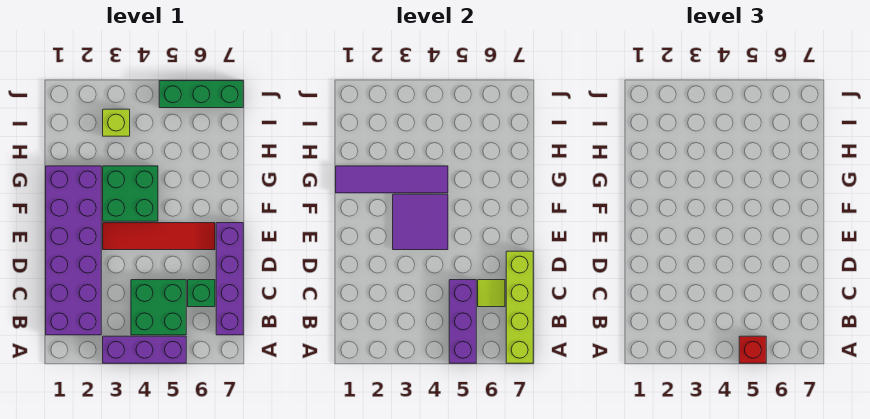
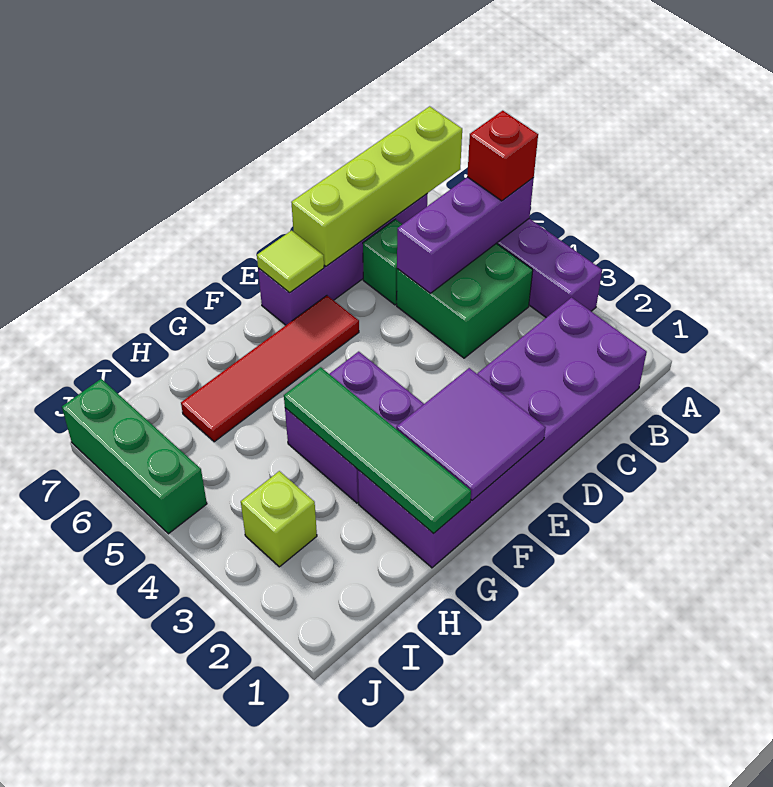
lime tile C6 level 2 -> lime tile E7 level 2
red tile E3:E6 level 1 -> red tile E6:H6 level 1
purple tile E3:F4 level 2 -> purple tile E1:F2 level 2
green brick F3:G4 level 1 -> purple brick F3:G4 level 1
purple tile G1:G4 level 2 -> green tile G1:G4 level 2

